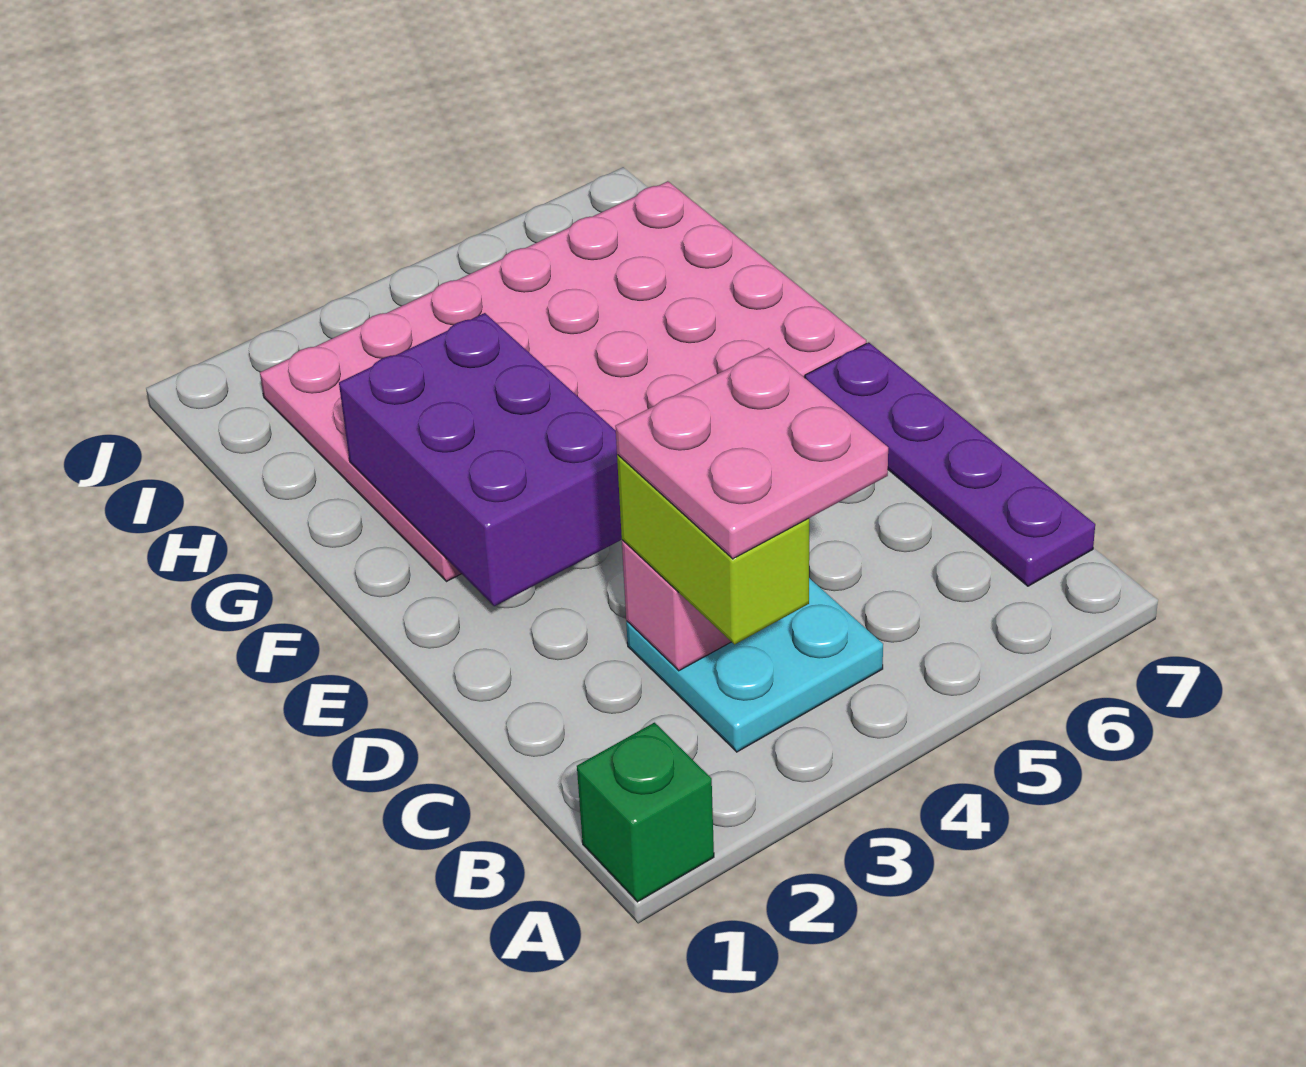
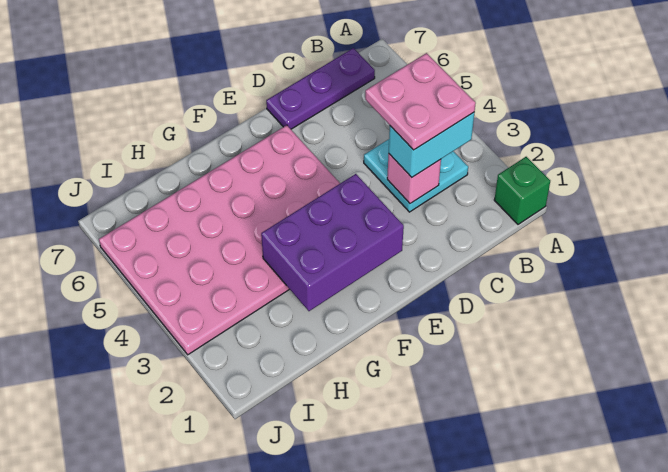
lime brick B3:C3 level 3 -> cyan brick B3:C3 level 3
purple plate B7:E7 level 1 -> purple plate B7:D7 level 1
pink plate F2:I7 level 1 -> pink plate E3:J6 level 1

